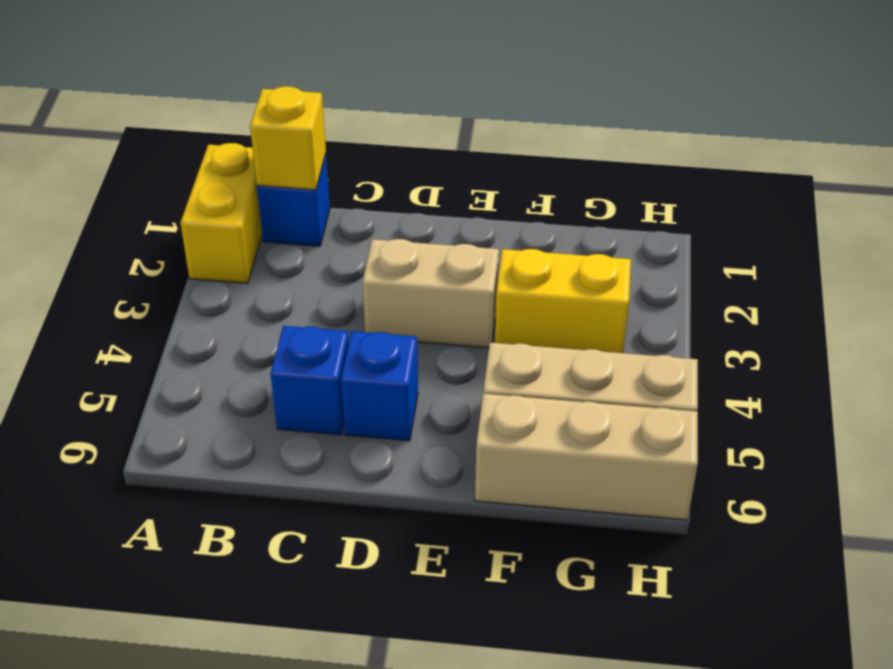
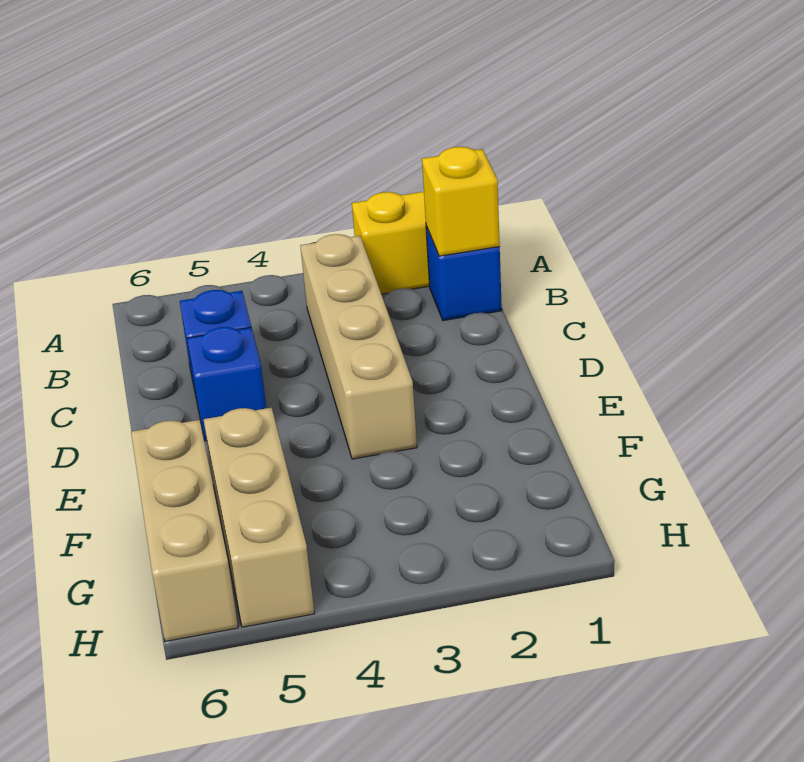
tan brick D3:E3 level 1 -> tan brick B3:E3 level 1
yellow brick F3:G3 level 1 -> none

